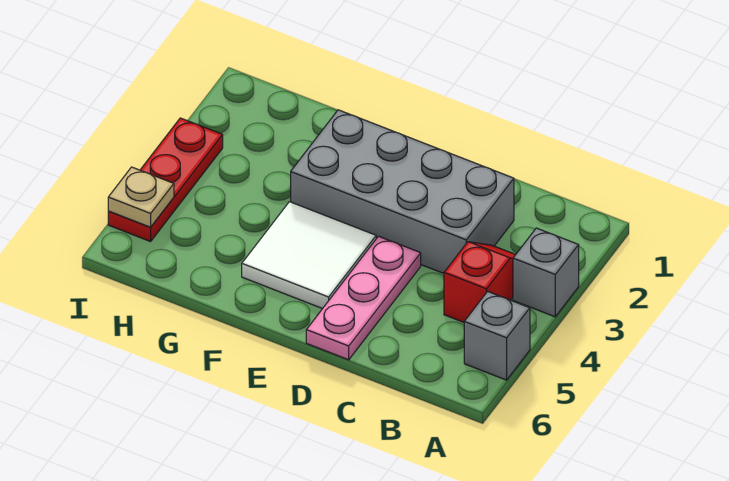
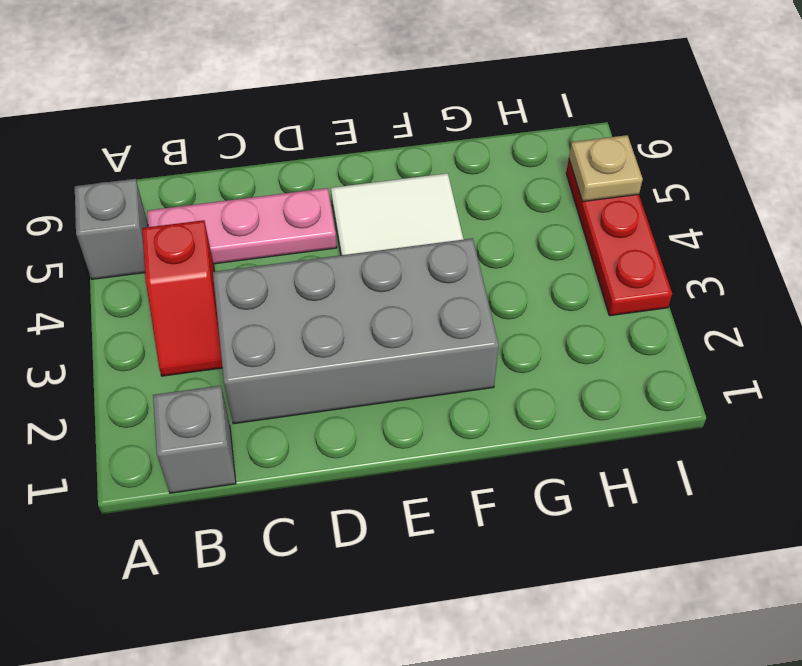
grey brick A3 level 1 -> grey brick B1 level 1
pink plate D4:D6 level 1 -> pink plate B5:D5 level 1

